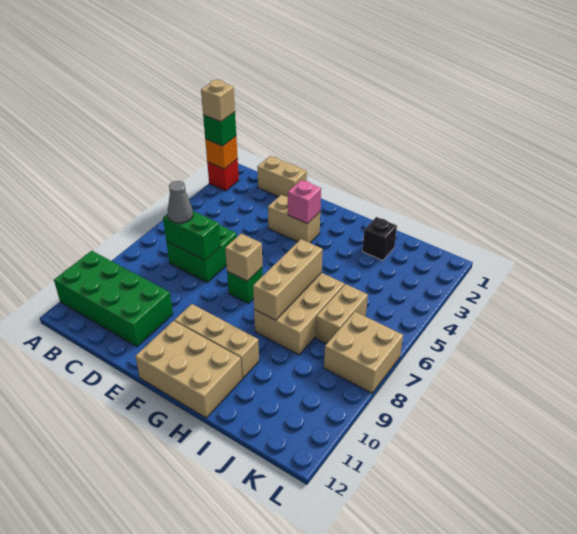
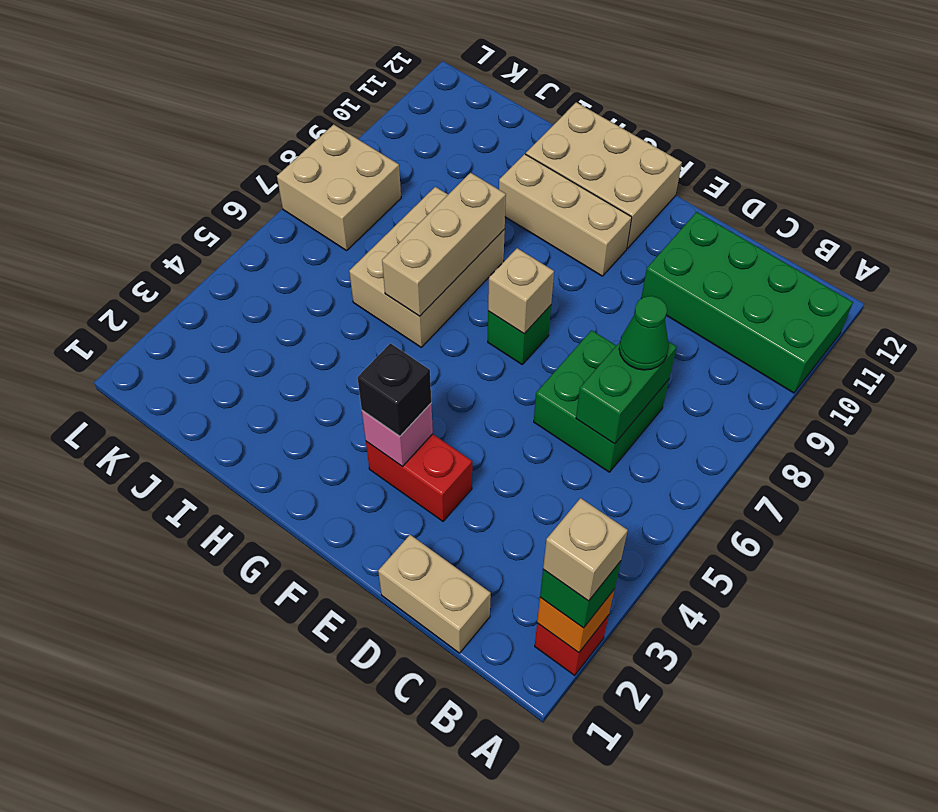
green brick C7:D7 level 2 -> green brick C6:C7 level 2
grey cone C7 level 3 -> green cone C7 level 3
tan brick E3:F3 level 1 -> red brick E3:F3 level 1
black brick I2 level 1 -> black brick F3 level 3
tan brick J6:J7 level 1 -> none

